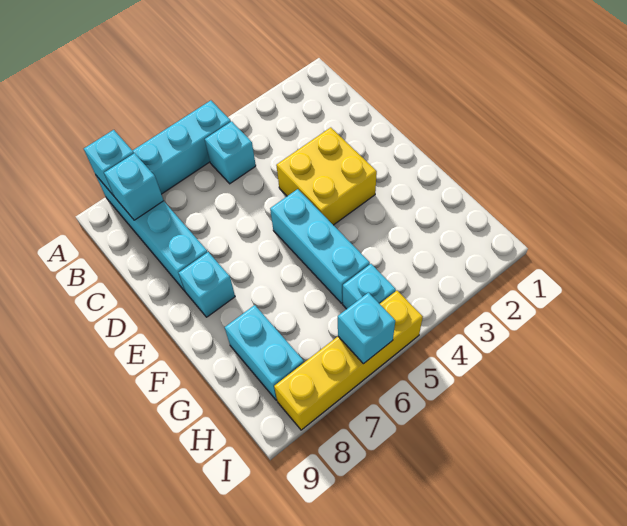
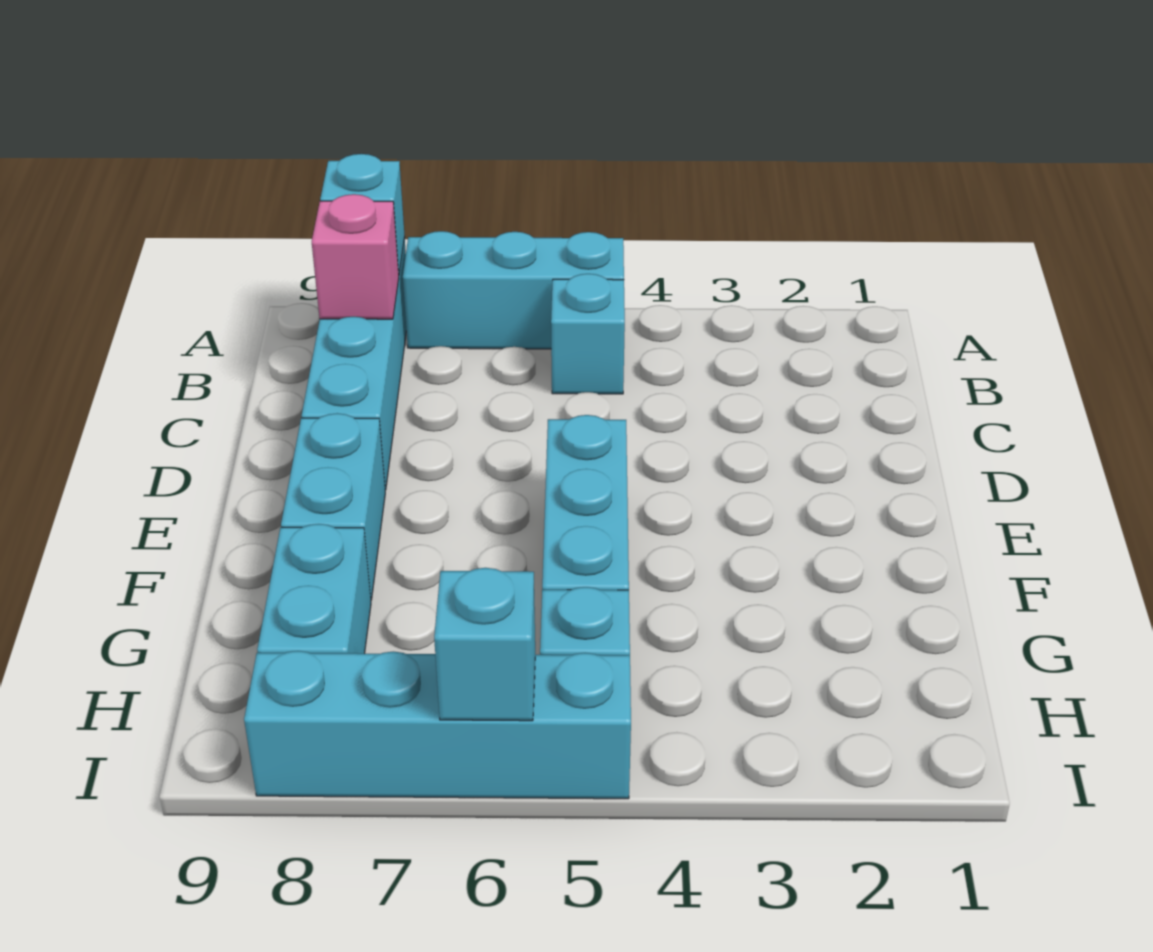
cyan brick B8 level 2 -> pink brick B8 level 2
yellow brick D3:E4 level 1 -> none
cyan brick E8 level 1 -> cyan brick E8:F8 level 1
yellow brick I5:I8 level 1 -> cyan brick I5:I8 level 1

